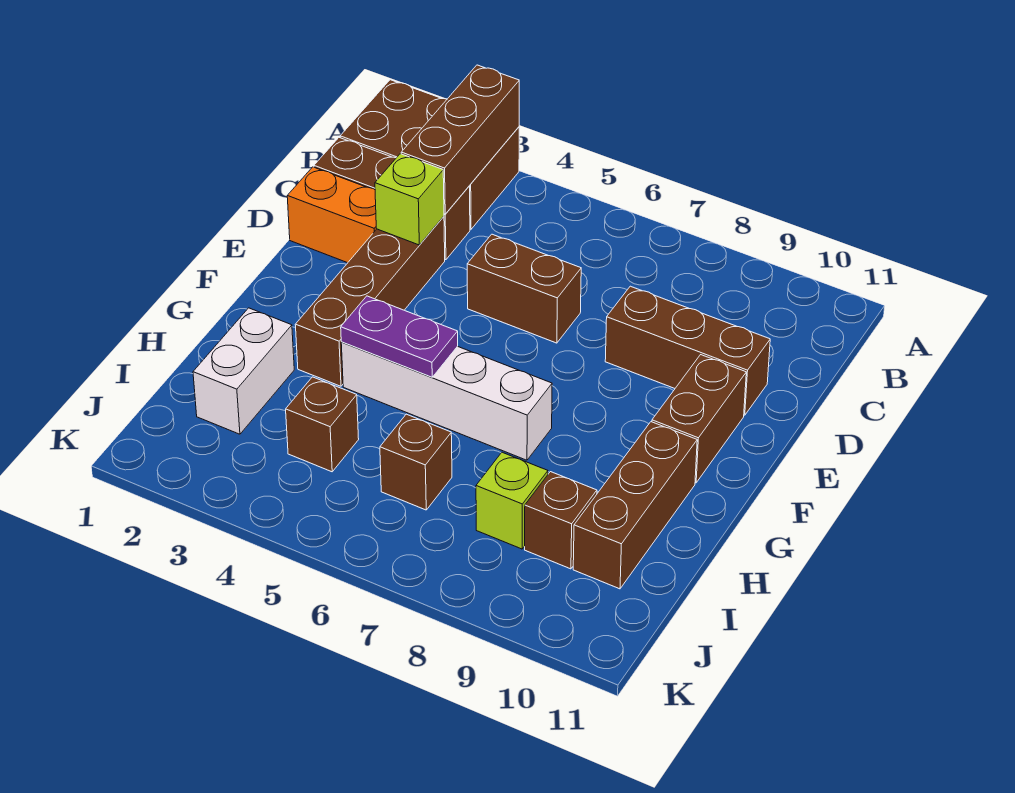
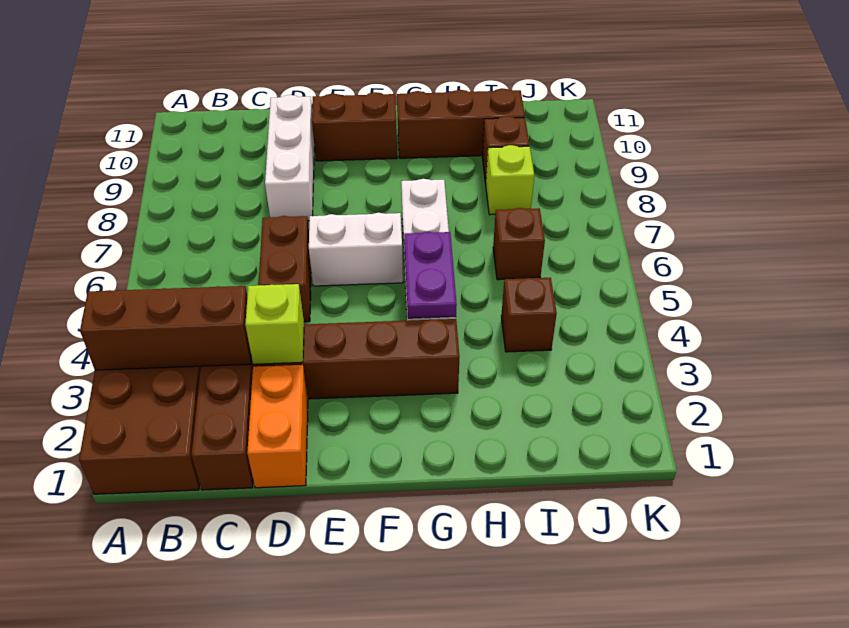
brown brick D8:D10 level 1 -> white brick D8:D10 level 1
white brick H2:I2 level 1 -> white brick E6:F6 level 1

